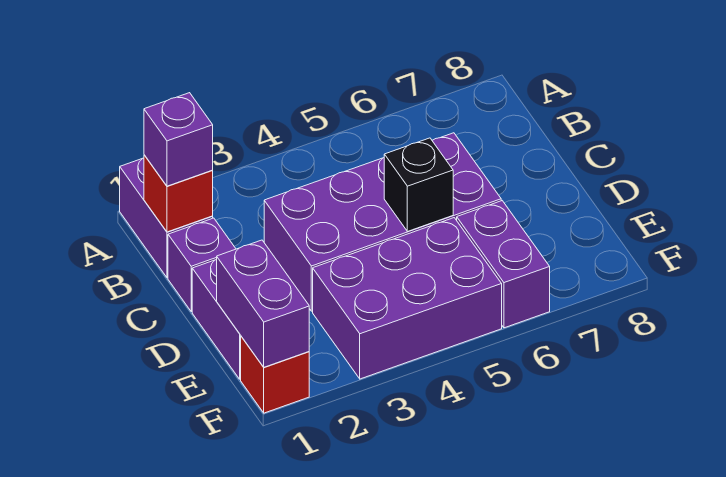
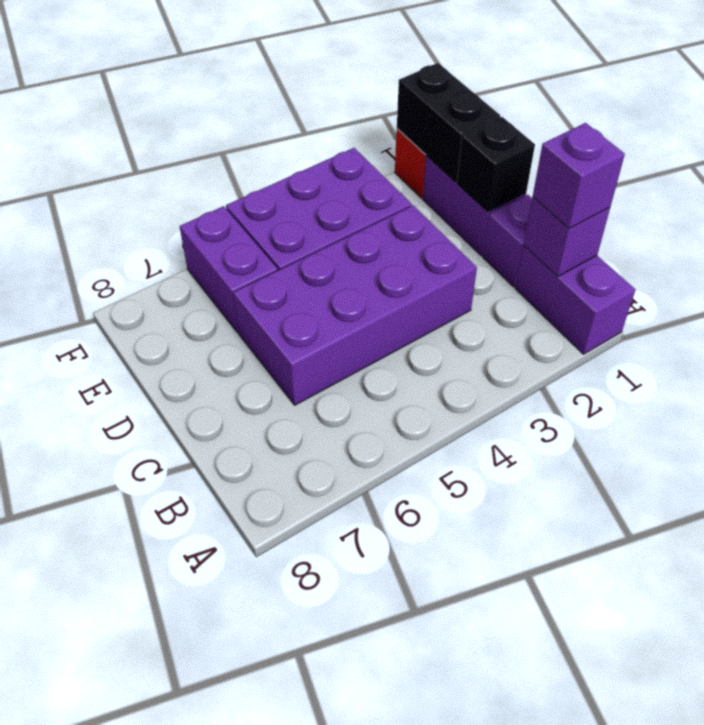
red brick B1 level 2 -> purple brick B1 level 2
black brick D5 level 2 -> black brick D1 level 2
purple brick E1:F1 level 2 -> black brick E1:F1 level 2

